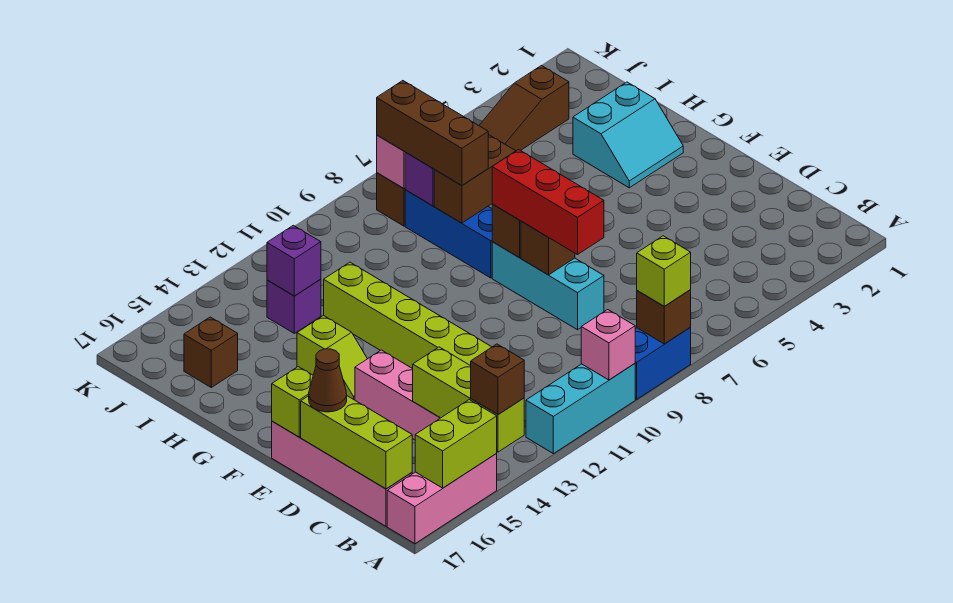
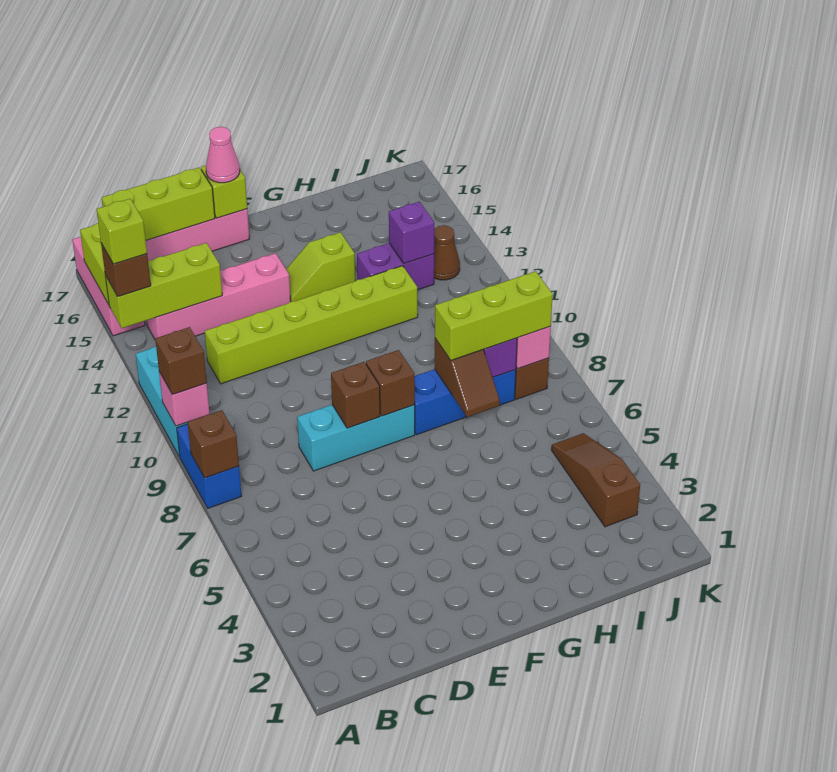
lime brick A8 level 3 -> lime brick A14 level 4
red brick D8:F8 level 3 -> none
brown cone D17 level 3 -> brown cone J13 level 1
none -> pink cone E17 level 3
cyan slope G2:H3 level 1 top H -> none
brown brick H7:H8 level 2 -> brown slope H7:H8 level 2 top 8
brown brick H8:J8 level 3 -> lime brick H8:J8 level 3
purple brick I13 level 1 -> purple brick H13:I13 level 1
brown brick I16 level 1 -> brown brick A10 level 3

